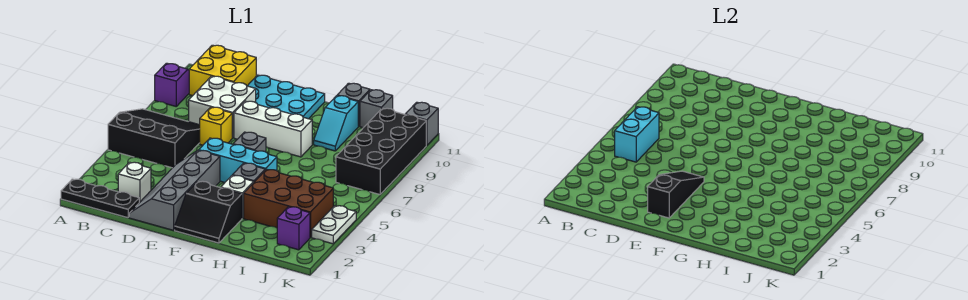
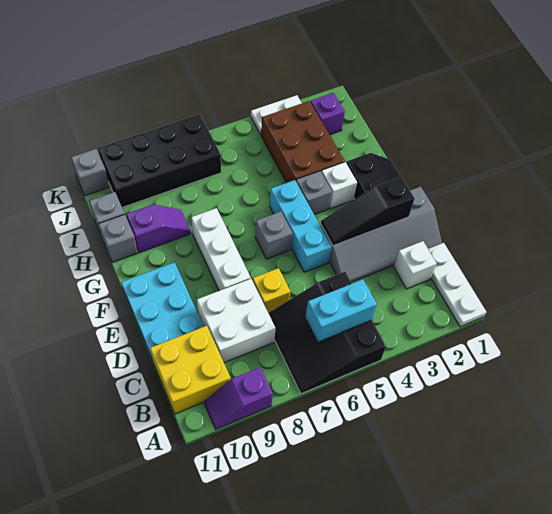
black plate A1:C1 level 1 -> white plate A1:C1 level 1
cyan slope H9:H10 level 1 top 10 -> purple slope H9:H10 level 1 top 10

